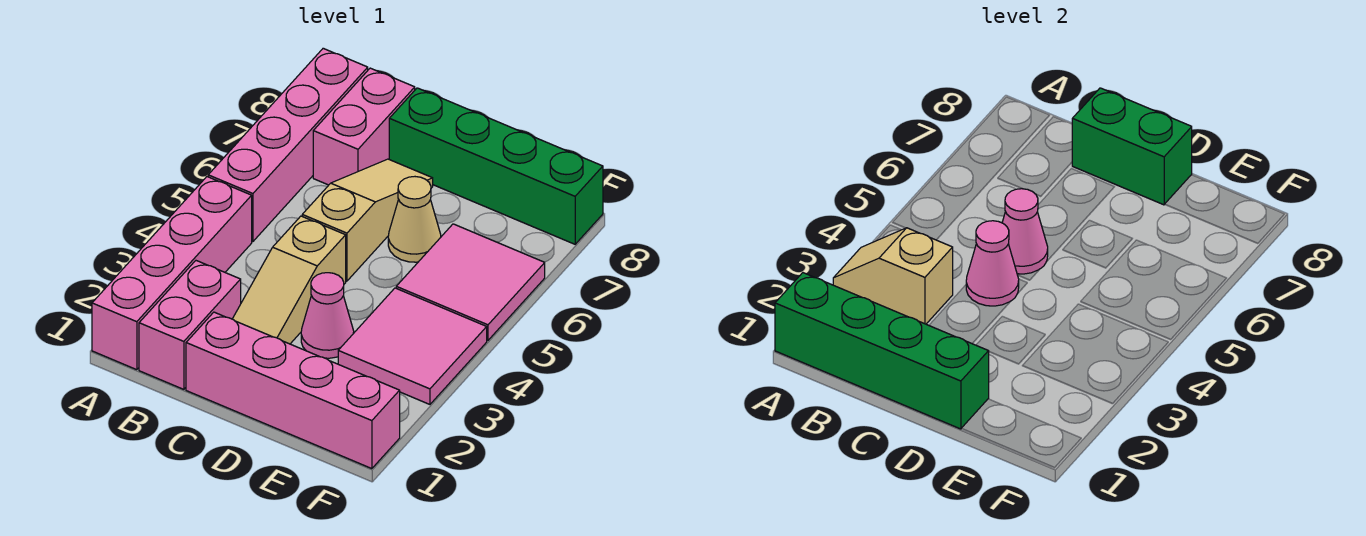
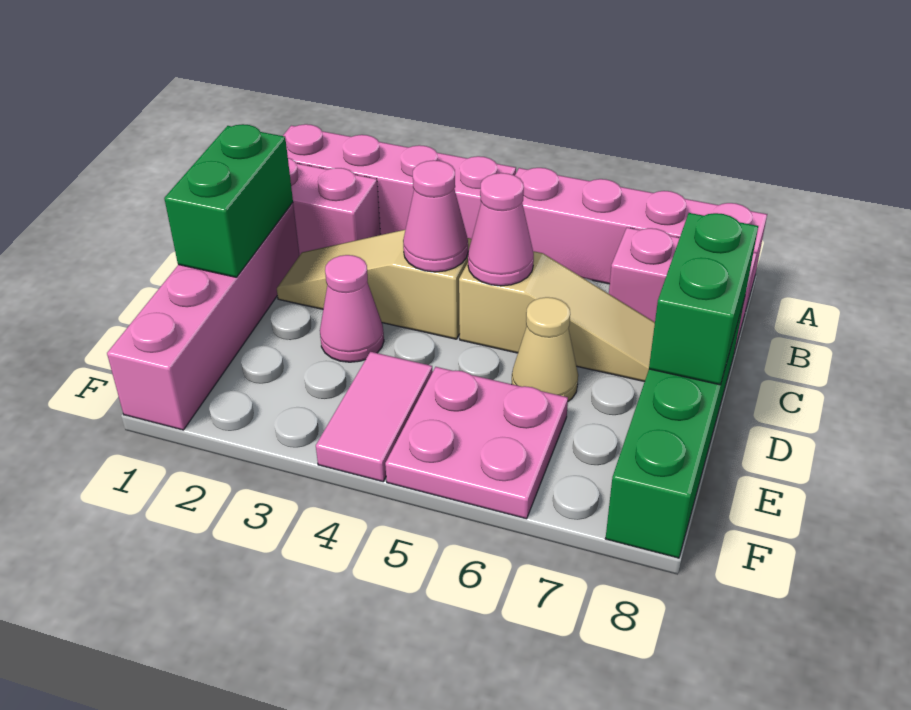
green brick A1:D1 level 2 -> green brick C1:D1 level 2
tan slope A3:B3 level 2 top B -> none
pink tile E3:F4 level 1 -> pink tile E4:F4 level 1
pink tile E5:F6 level 1 -> pink plate E5:F6 level 1

